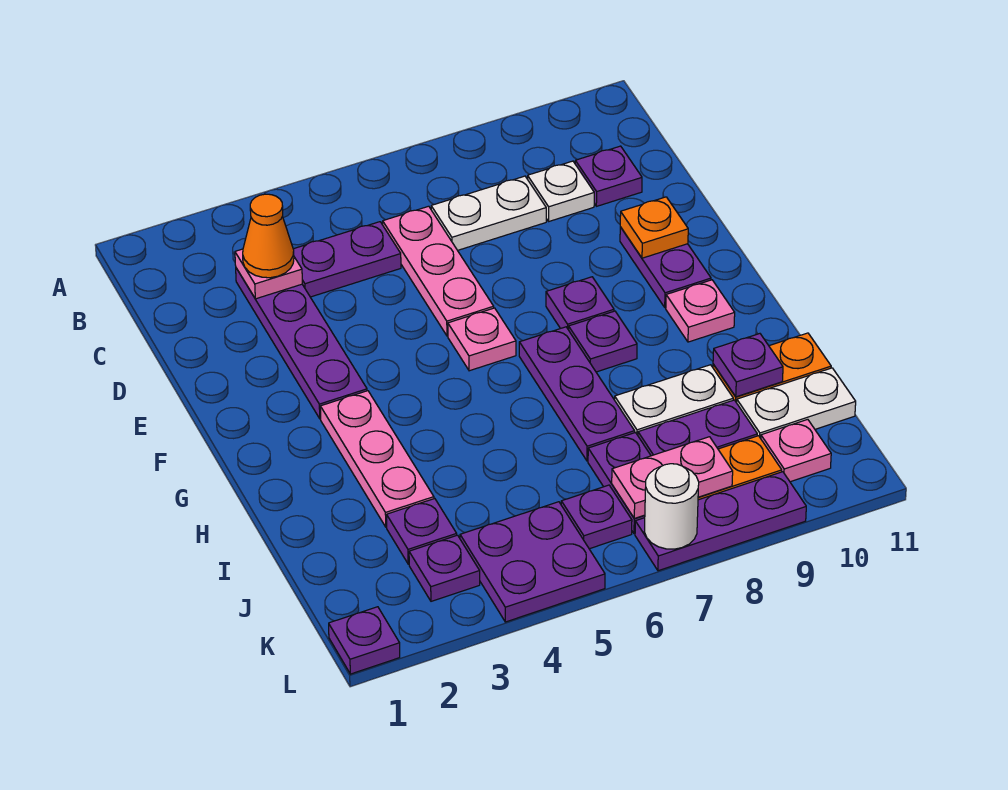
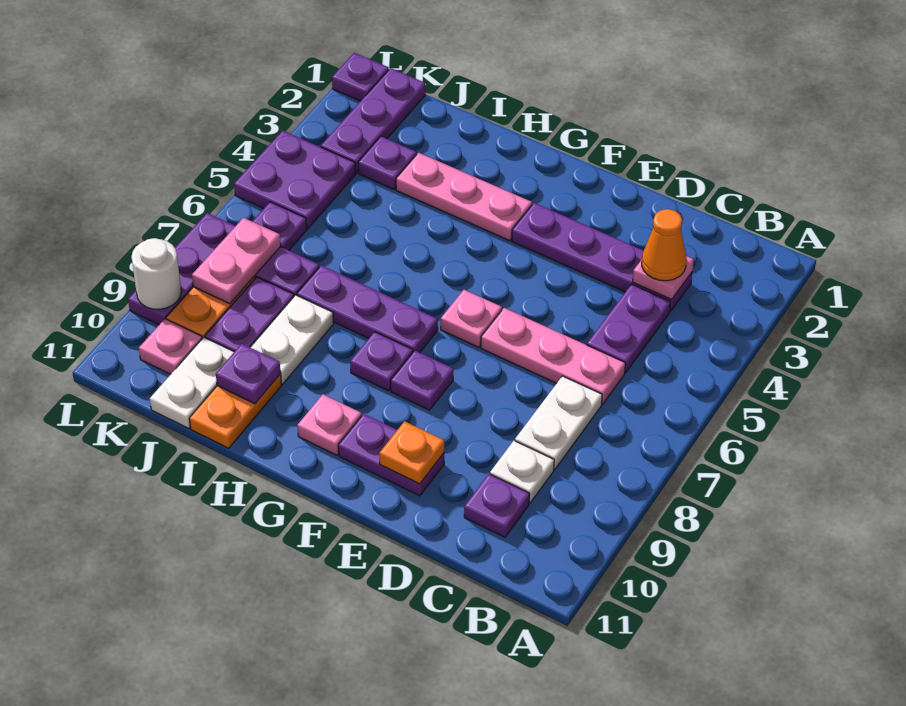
purple plate K3 level 1 -> purple plate K1:K3 level 1
white round brick L7 level 2 -> white round brick L9 level 2

